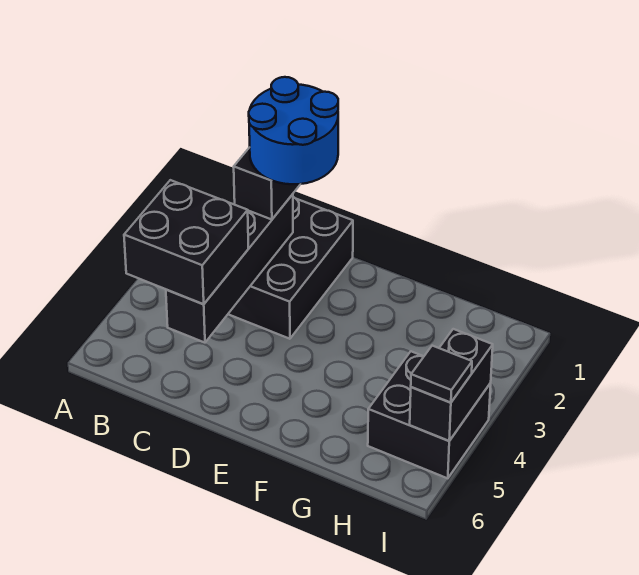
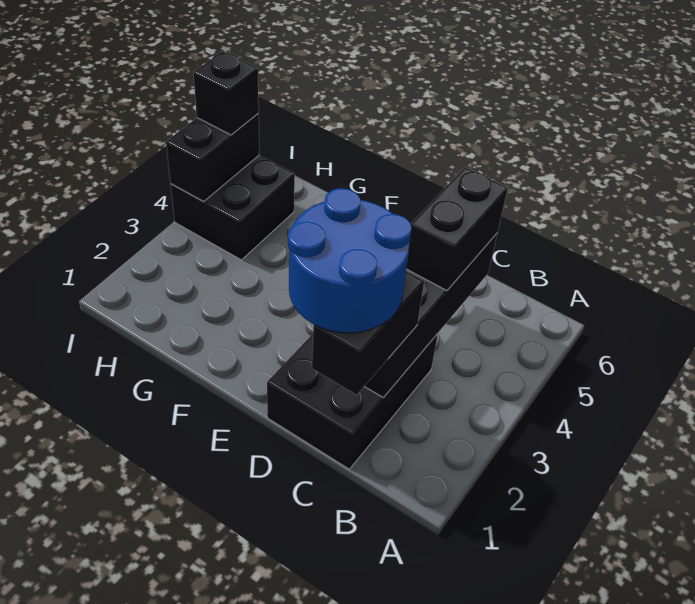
black brick B4:C5 level 3 -> black brick C4:C5 level 3
black tile I5 level 3 -> black brick I5 level 3

